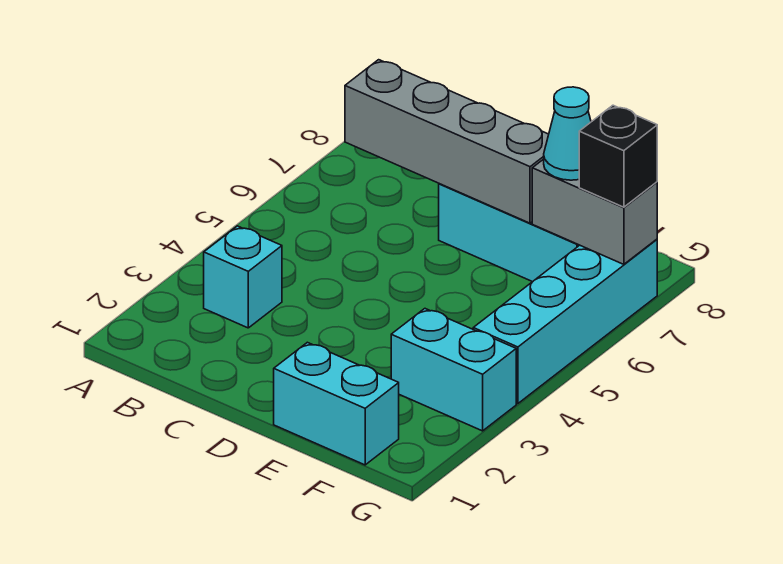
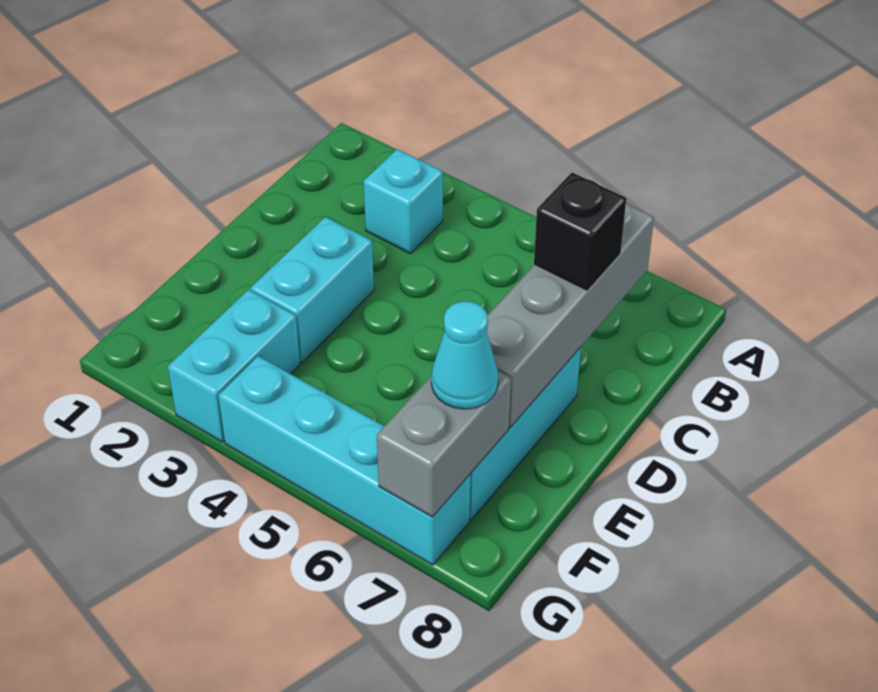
cyan brick E1:F1 level 1 -> cyan brick D3:E3 level 1
black brick G7 level 3 -> black brick C7 level 3

